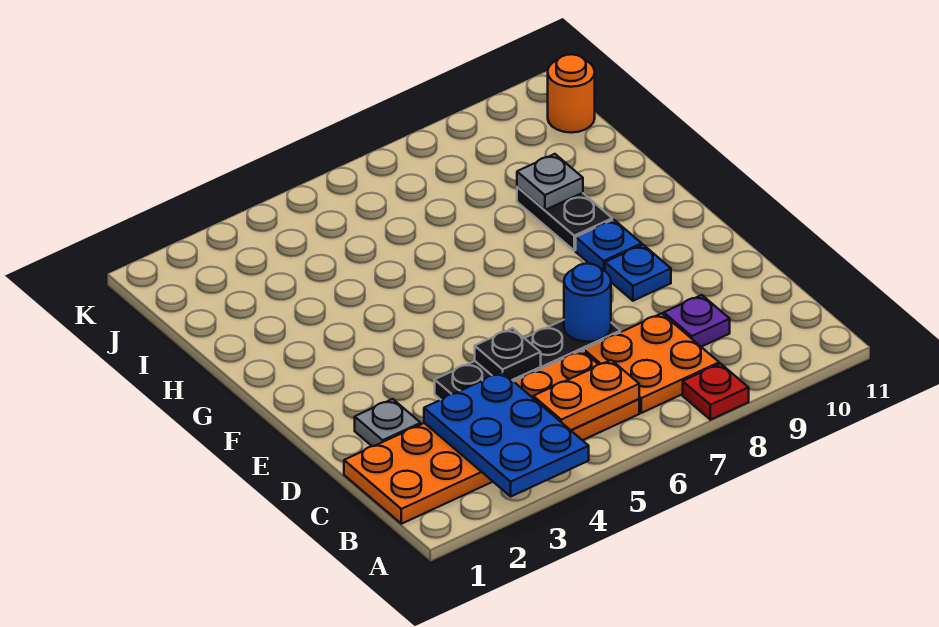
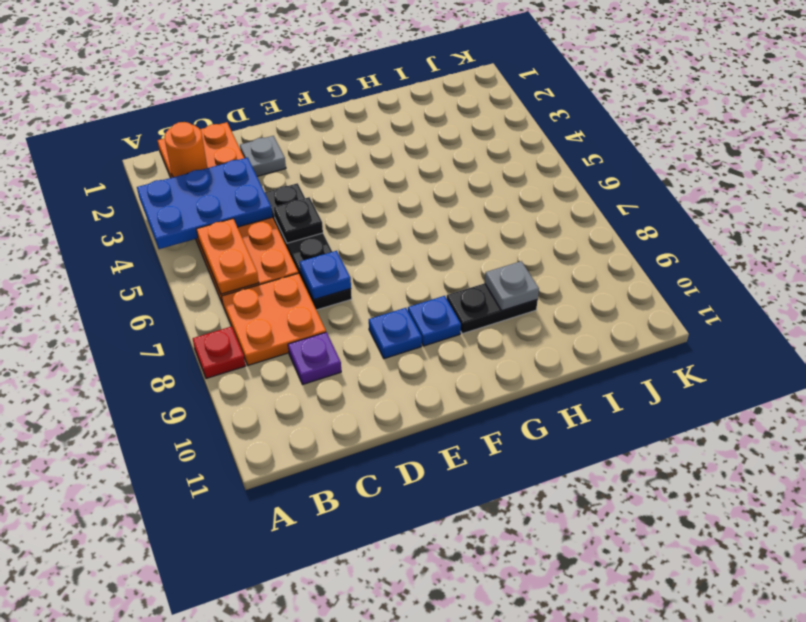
blue round brick D7 level 2 -> blue plate D7 level 2
orange round brick J11 level 1 -> orange round brick B2 level 2

